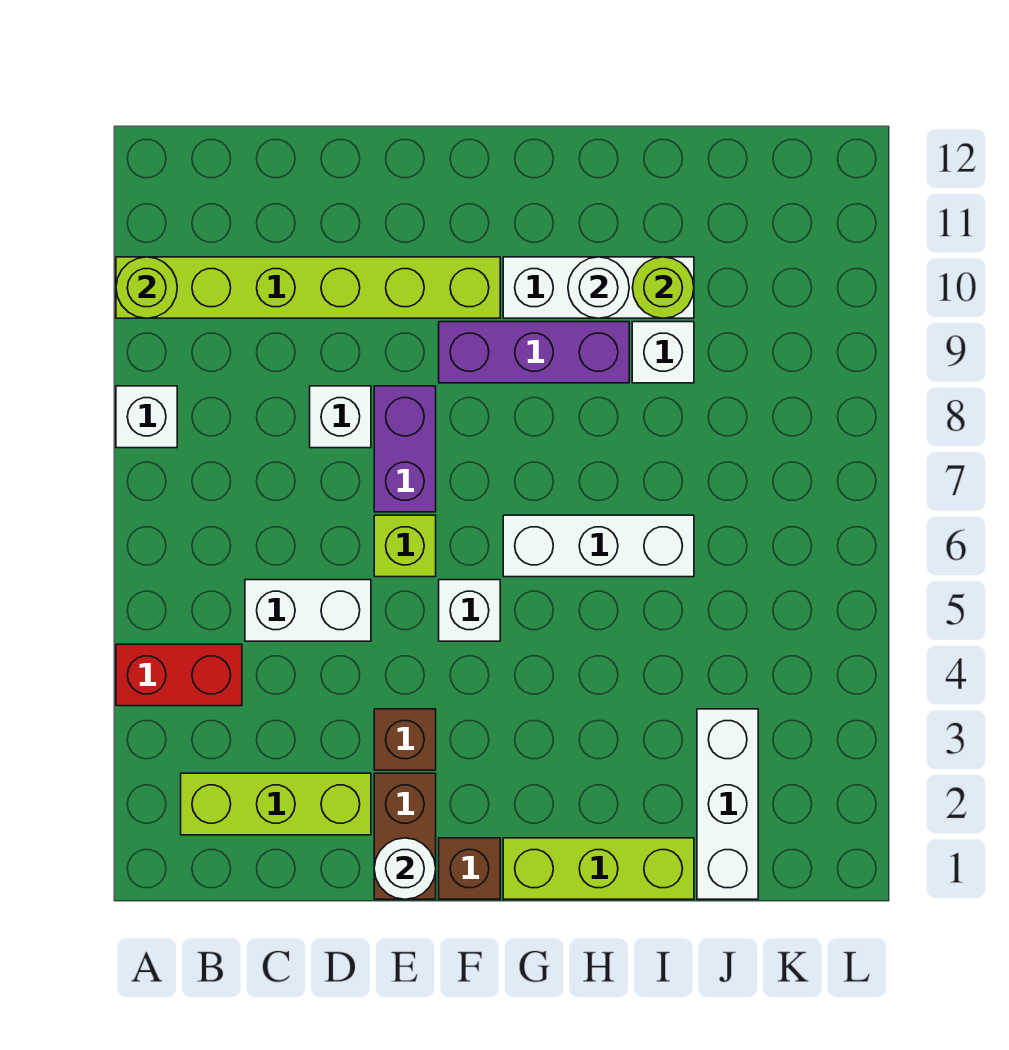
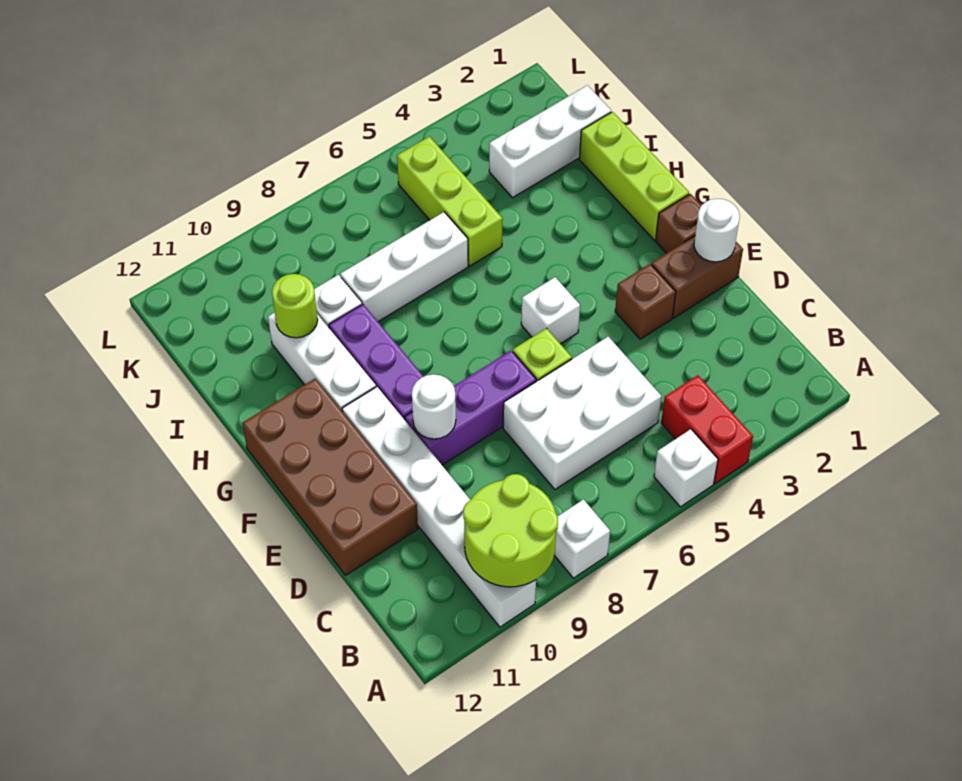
lime brick A10:F10 level 1 -> white brick A10:F10 level 1
lime round brick A10 level 2 -> lime round brick A9:B10 level 2
lime brick B2:D2 level 1 -> lime brick I5:K5 level 1
white brick C5:D5 level 1 -> white brick C5:D7 level 1
white brick D8 level 1 -> white brick A5 level 1
none -> brown brick D11:G12 level 1
purple brick E7:E8 level 1 -> purple brick E7:E9 level 1
white brick G6:I6 level 1 -> white brick I6:I8 level 1
white round brick H10 level 2 -> white round brick E9 level 2

